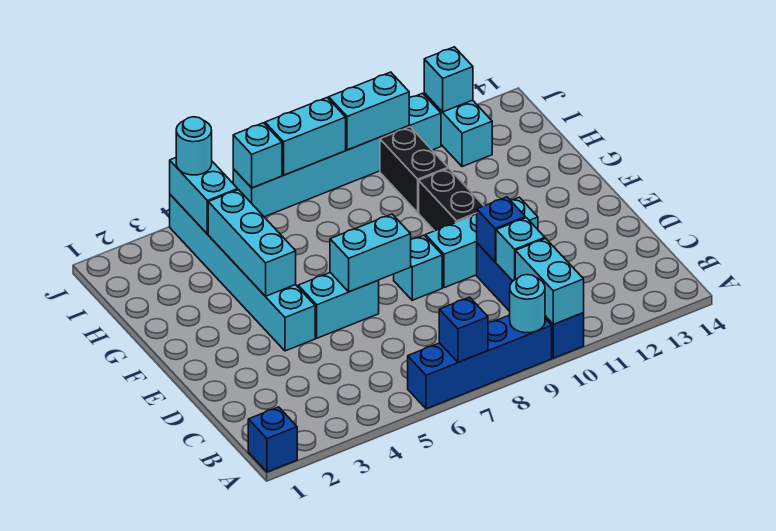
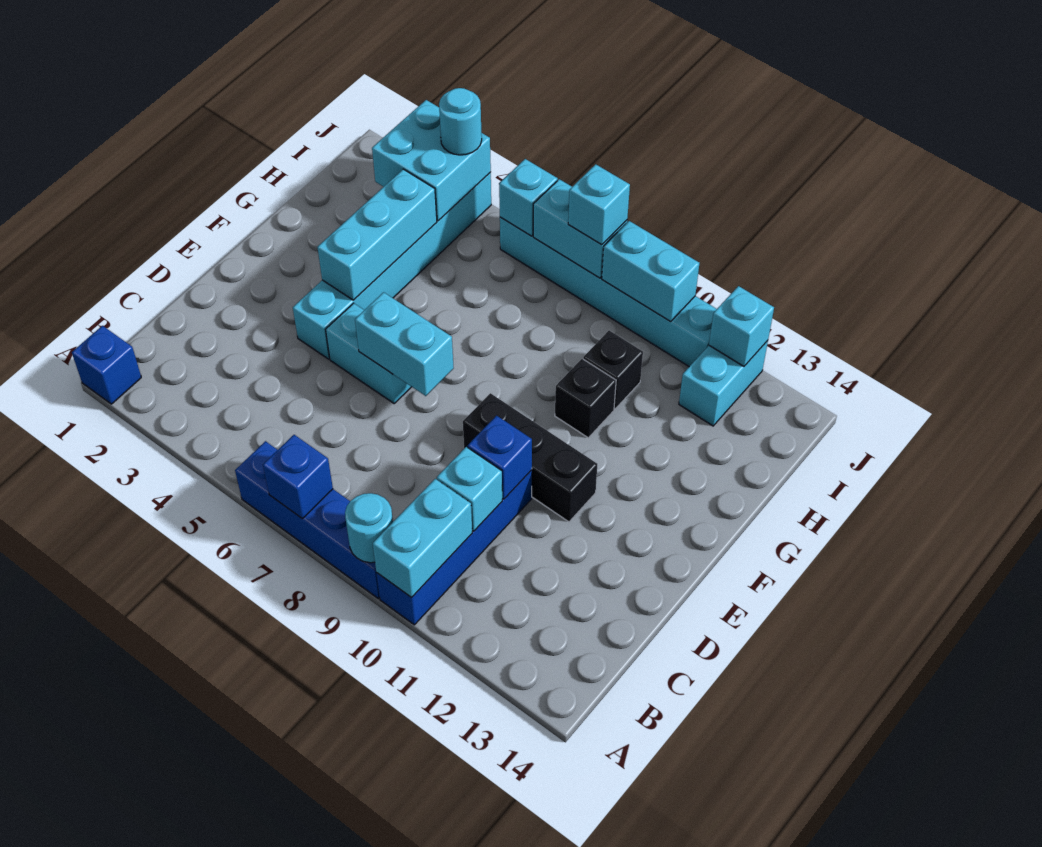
cyan brick E8 level 1 -> cyan brick J8 level 3
cyan brick E9:E11 level 1 -> black brick E9:E11 level 1
black brick F10:G10 level 1 -> black brick G10 level 1
black brick H10:I10 level 1 -> black brick H10 level 1
cyan brick I4:J4 level 2 -> cyan brick I3:J4 level 2

